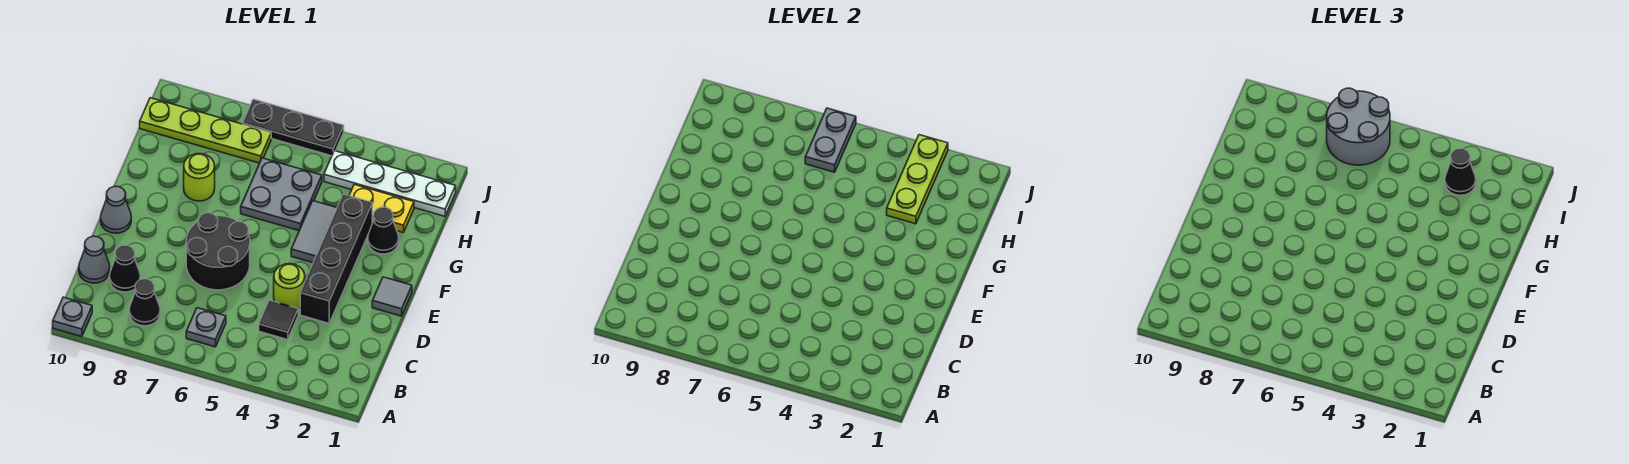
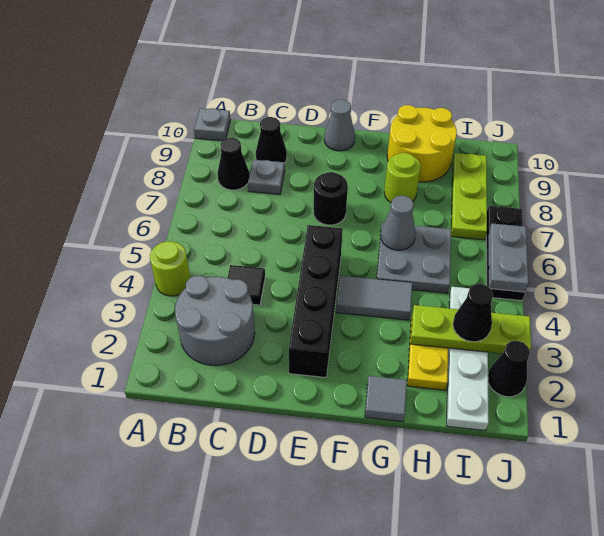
grey plate B6 level 1 -> grey plate C8 level 1
grey cone C10 level 1 -> grey cone G6 level 2
black brick D3:G3 level 1 -> black brick E2:E5 level 1
lime round brick D4 level 1 -> lime round brick A4 level 1
black round brick D6:E7 level 1 -> black round brick E7 level 1
grey tile E1 level 1 -> grey tile G1 level 1
black cone G2 level 1 -> black cone J2 level 1
none -> yellow round brick G9:H10 level 1
grey plate I6:J6 level 2 -> grey plate J5:J6 level 2
grey round brick I6:J7 level 3 -> grey round brick B2:C3 level 1
lime plate I7:I10 level 1 -> lime plate I7:I9 level 1

